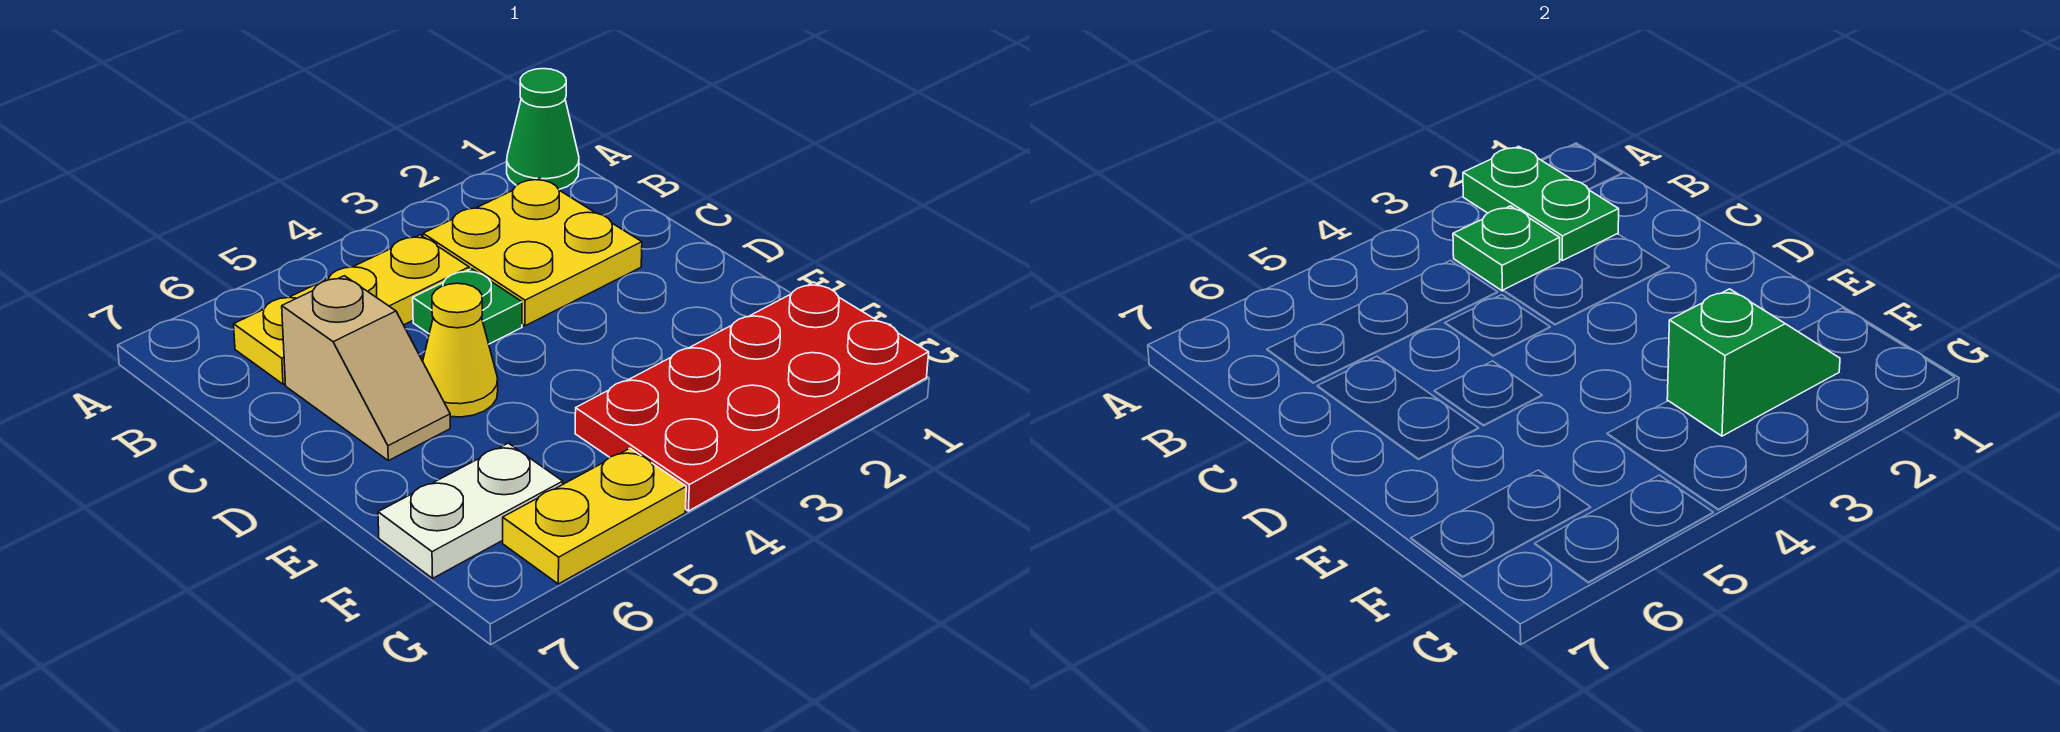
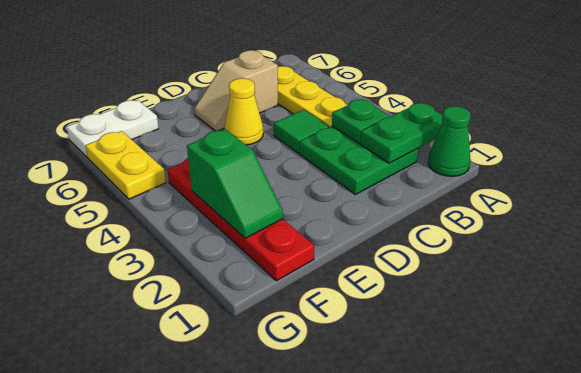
yellow plate B2:C3 level 1 -> green plate B2:C3 level 1
green plate C4 level 1 -> green tile C4 level 1
red plate F1:G4 level 1 -> red plate F1:F4 level 1
white plate F6:F7 level 1 -> white plate F7:G7 level 1

